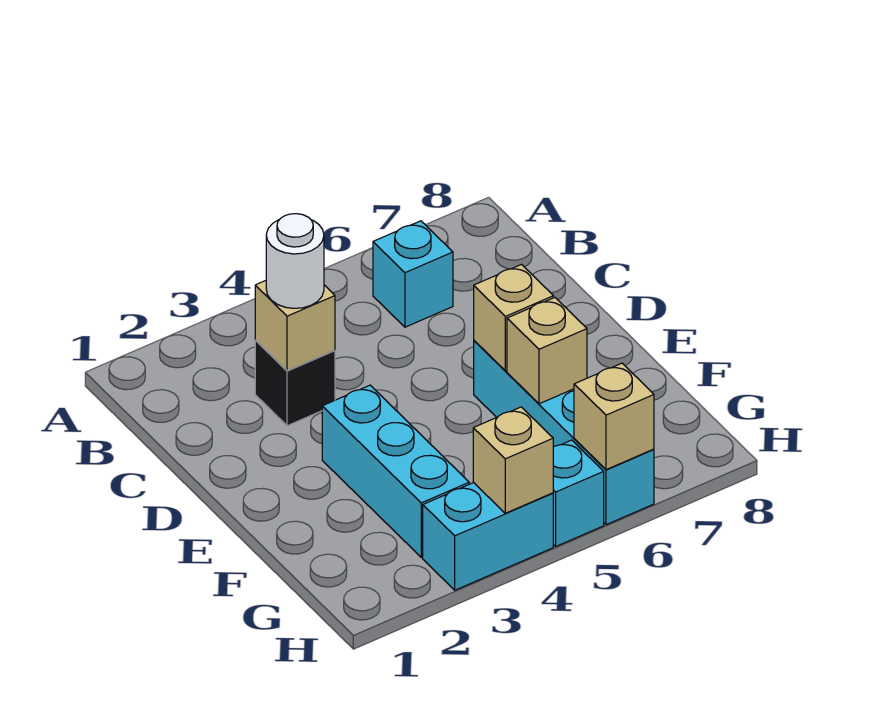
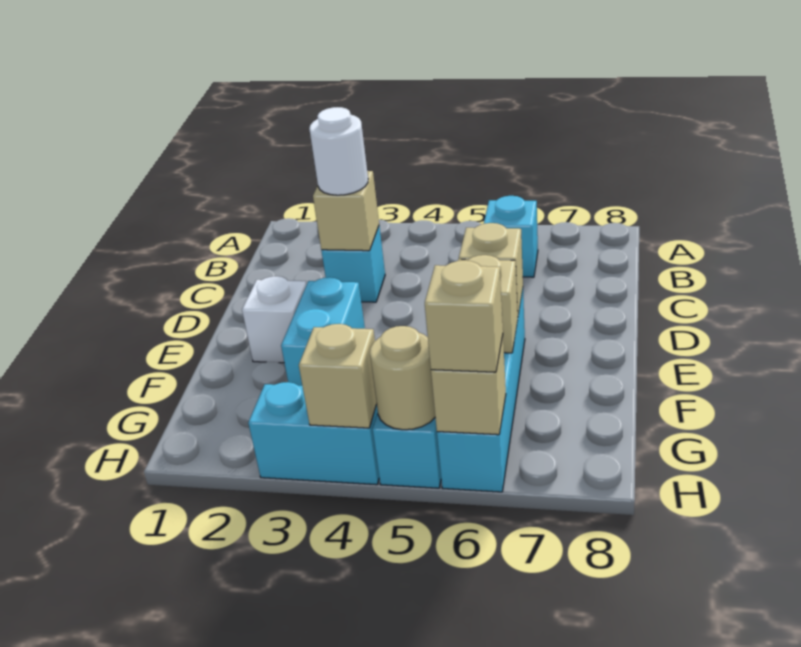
black brick C3 level 1 -> cyan brick C3 level 1
none -> white brick E2 level 1
cyan brick E3:G3 level 1 -> cyan brick E3:F3 level 1
none -> tan round brick H5 level 2
none -> tan brick H6 level 3

